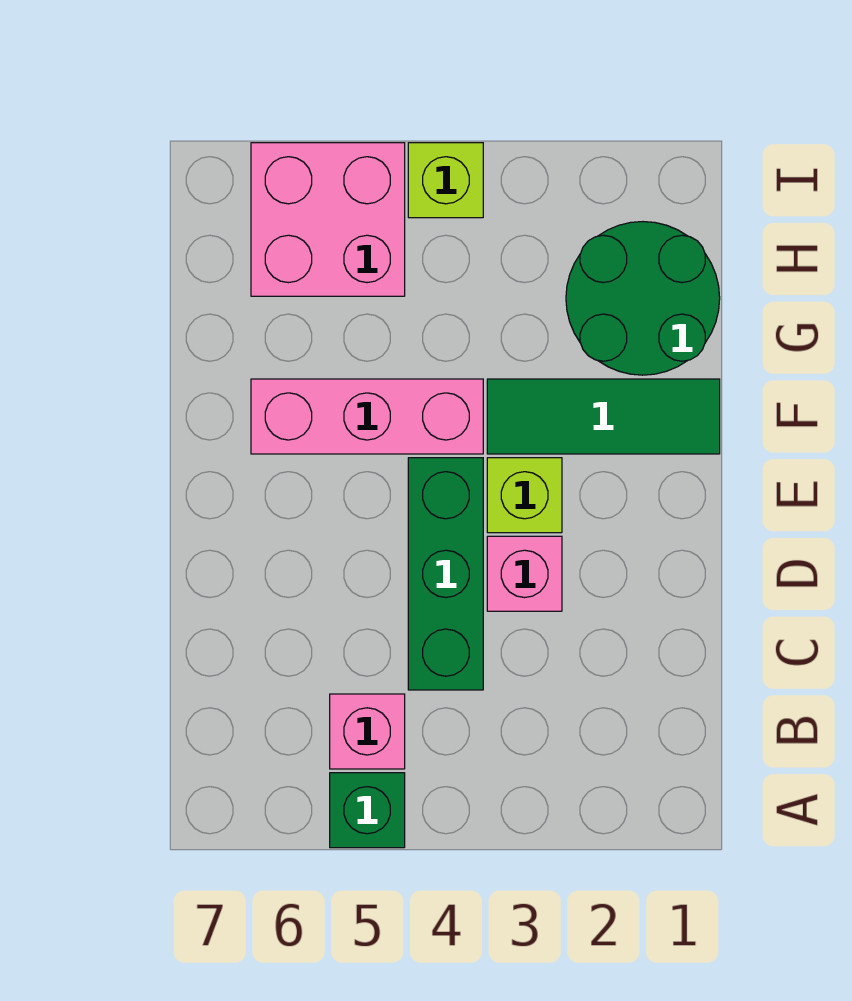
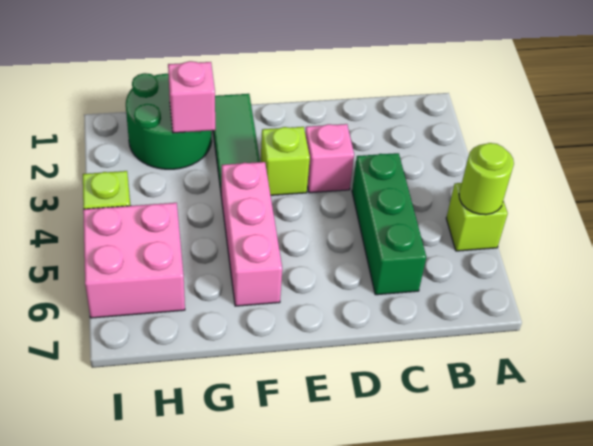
green brick A5 level 1 -> lime brick A5 level 1
none -> lime round brick A5 level 2
pink brick B5 level 1 -> pink brick G2 level 2
green brick C4:E4 level 1 -> green brick C4:C6 level 1

